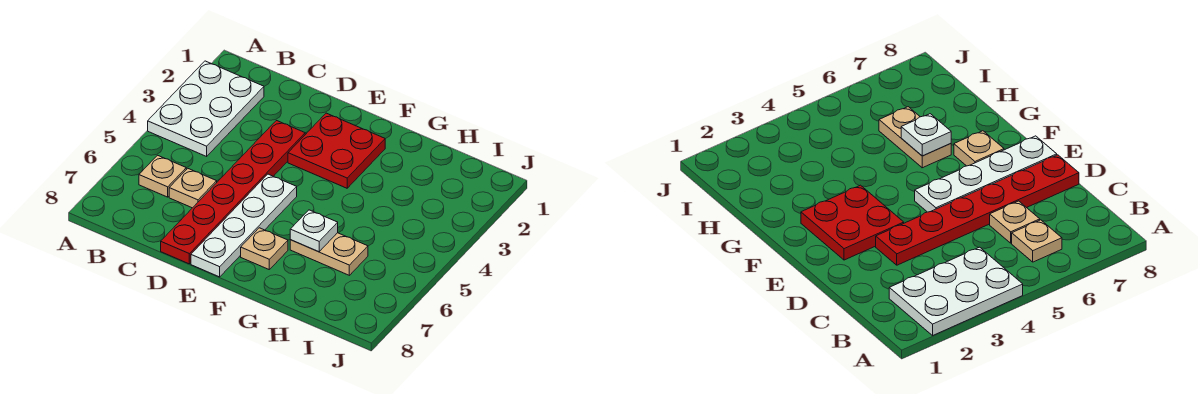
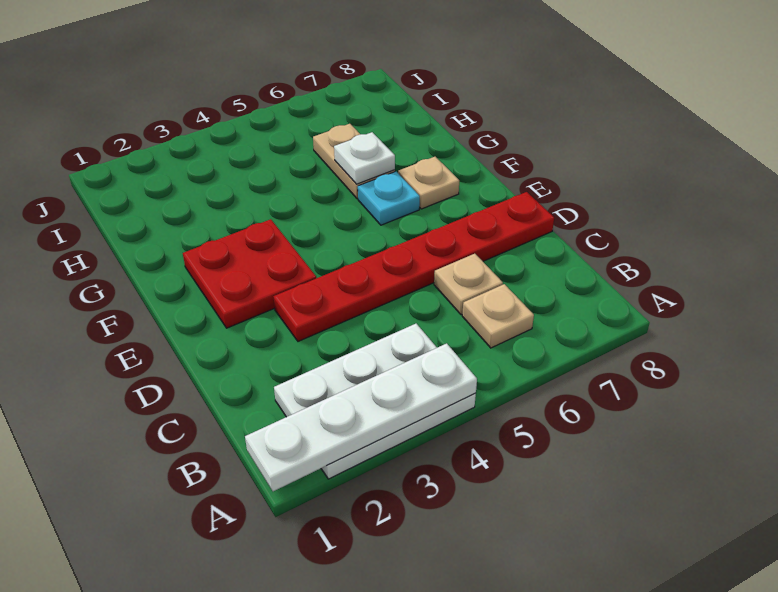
white plate E5:E8 level 1 -> white plate A1:A4 level 2
none -> cyan plate F6 level 1

